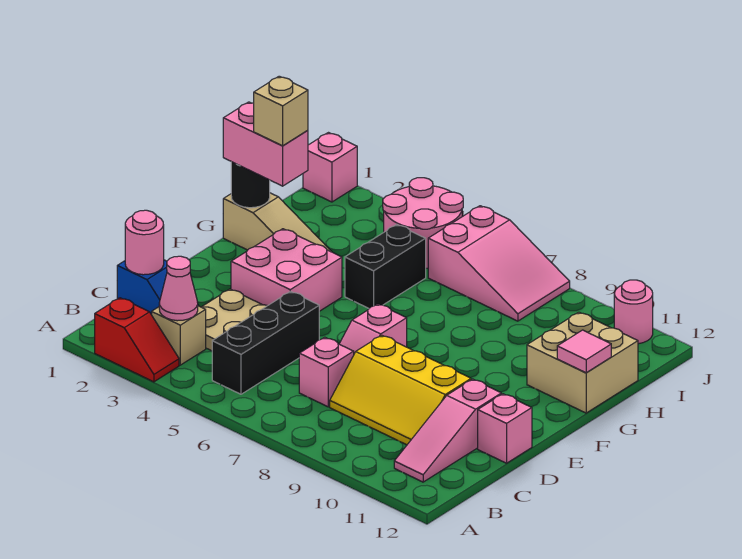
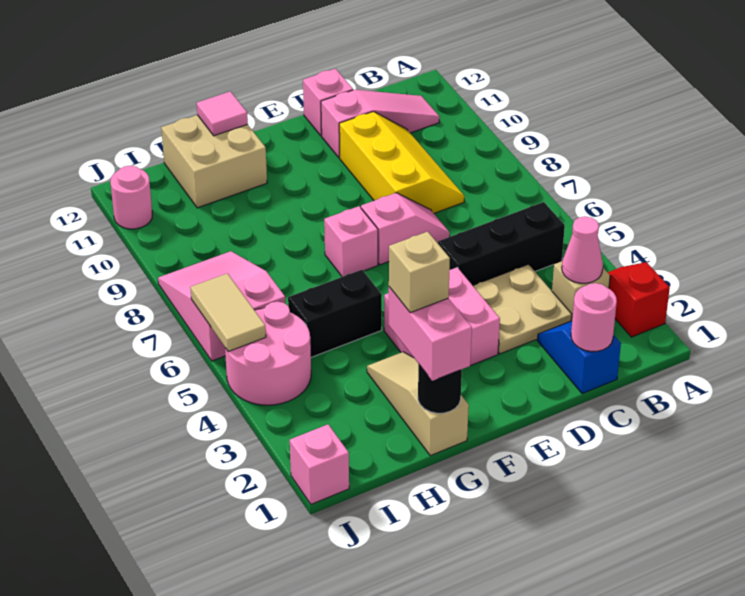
pink brick C7 level 1 -> pink brick F7 level 1
none -> tan tile J5:J6 level 2

